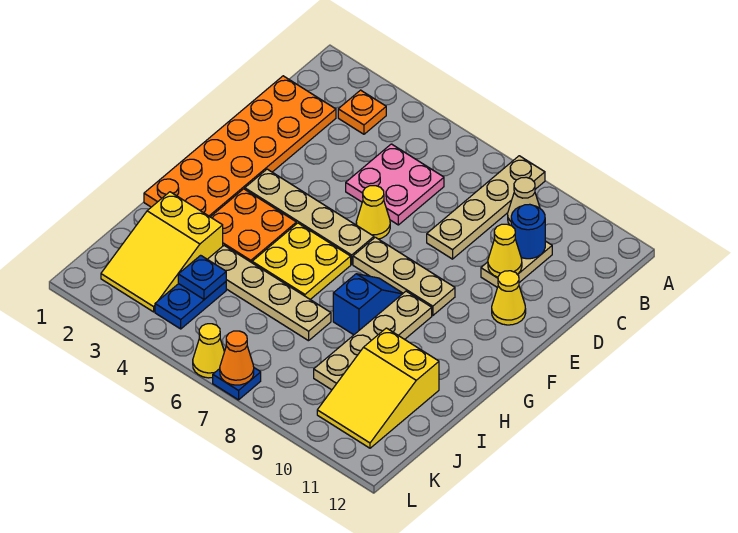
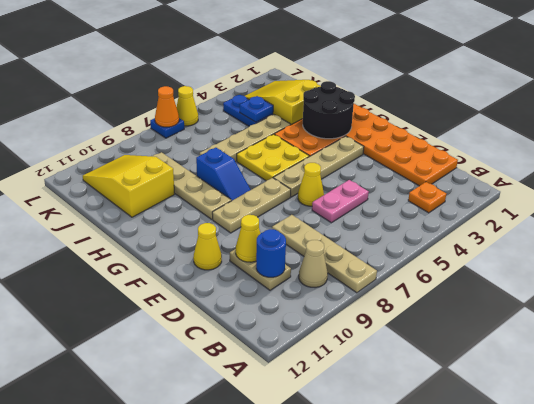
pink plate C5:D6 level 1 -> pink plate D5:D6 level 1
none -> black round brick G2:H3 level 2

